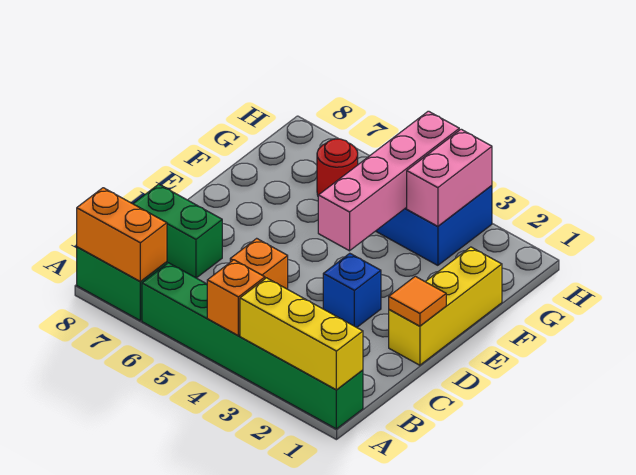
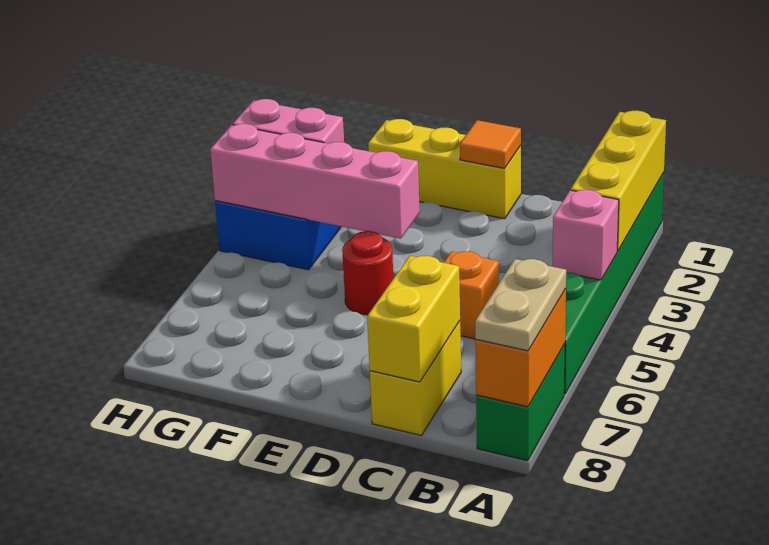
orange brick A4 level 2 -> pink brick A4 level 2
none -> tan plate A7:A8 level 3
green brick C7:C8 level 1 -> yellow brick C7:C8 level 1
none -> yellow brick C7:C8 level 2
blue brick D3 level 1 -> none
red round brick G6 level 1 -> red round brick E5 level 1

